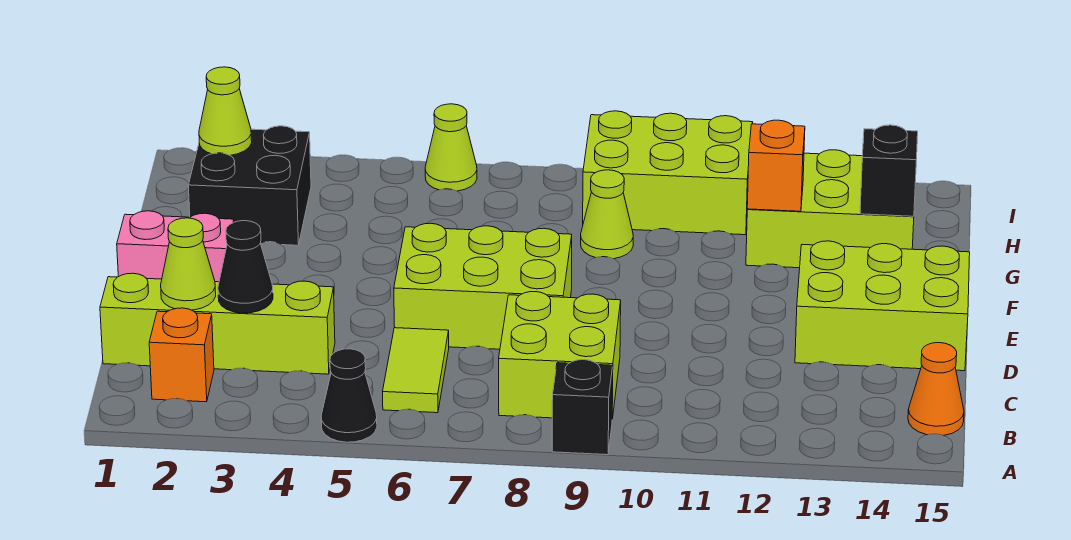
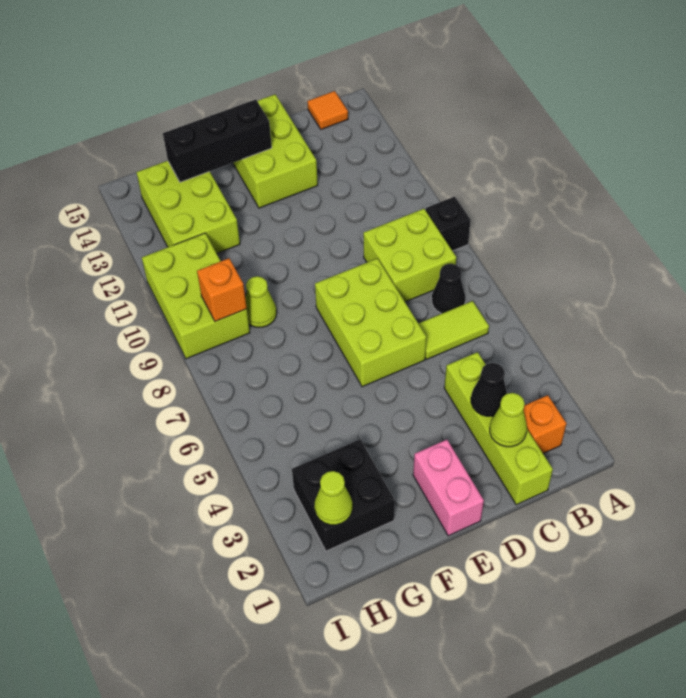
black cone A5 level 1 -> black cone B7 level 1
orange cone B15 level 1 -> orange tile B15 level 1
orange brick G12 level 2 -> orange brick H9 level 2
black brick G14 level 2 -> black brick E14:G14 level 2
lime cone I6 level 1 -> none

